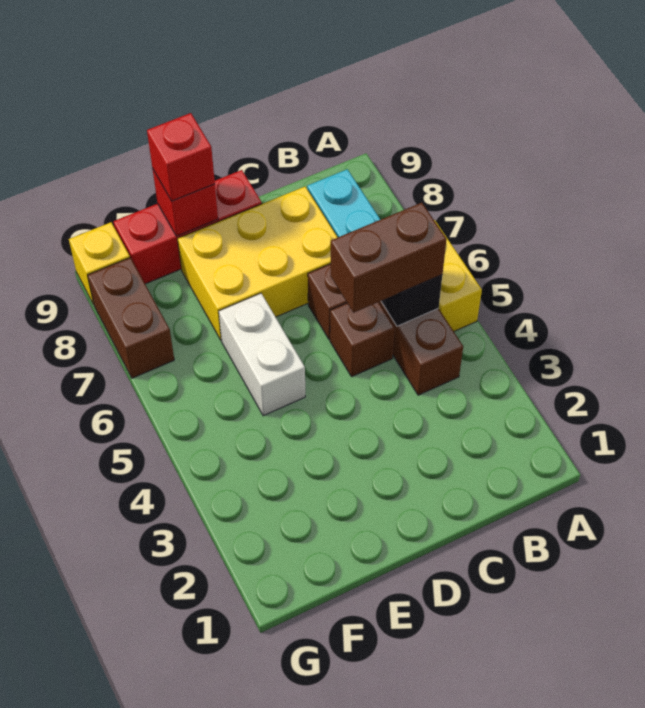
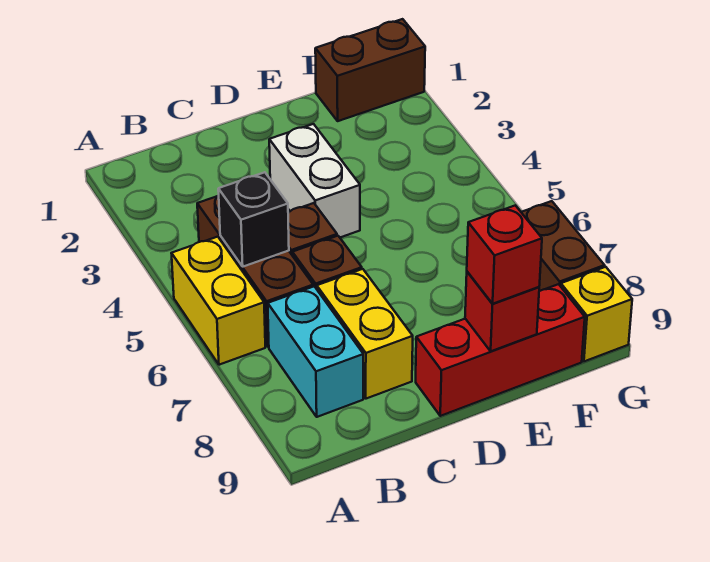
brown brick B5:C5 level 3 -> brown brick F1:G1 level 1
yellow brick C7:E8 level 1 -> yellow brick C7:C8 level 1
white brick E5:E6 level 1 -> white brick D3:D4 level 1

